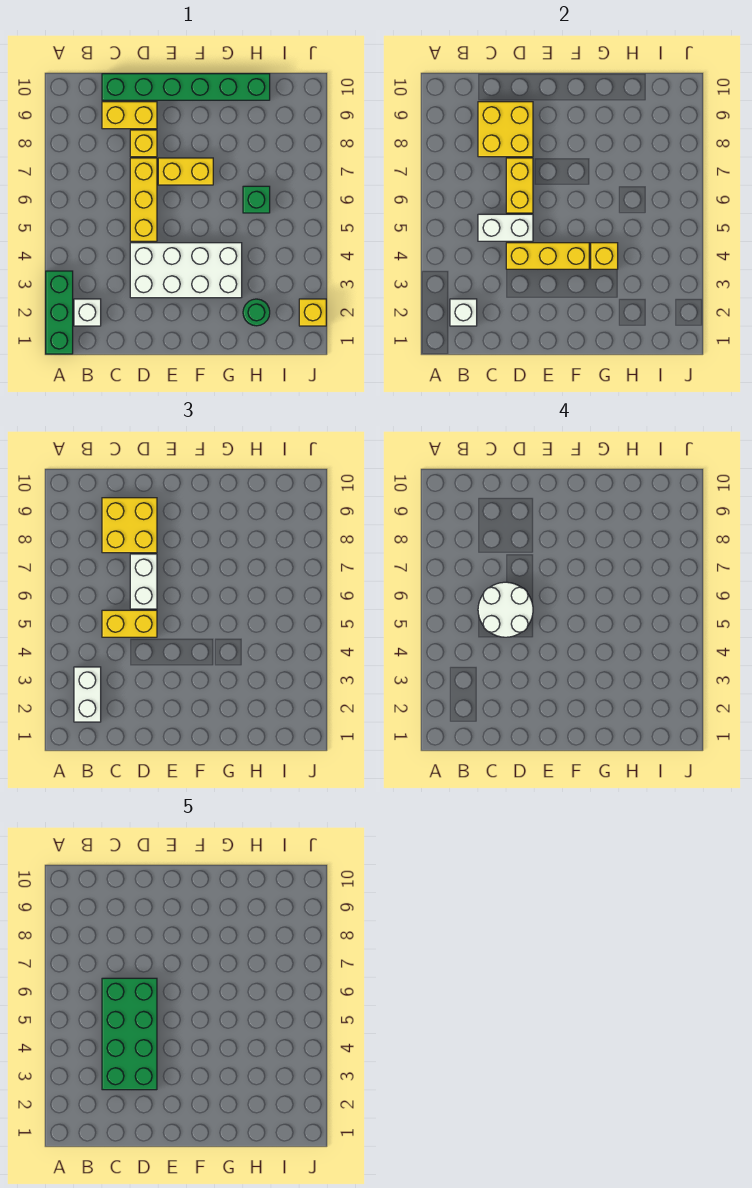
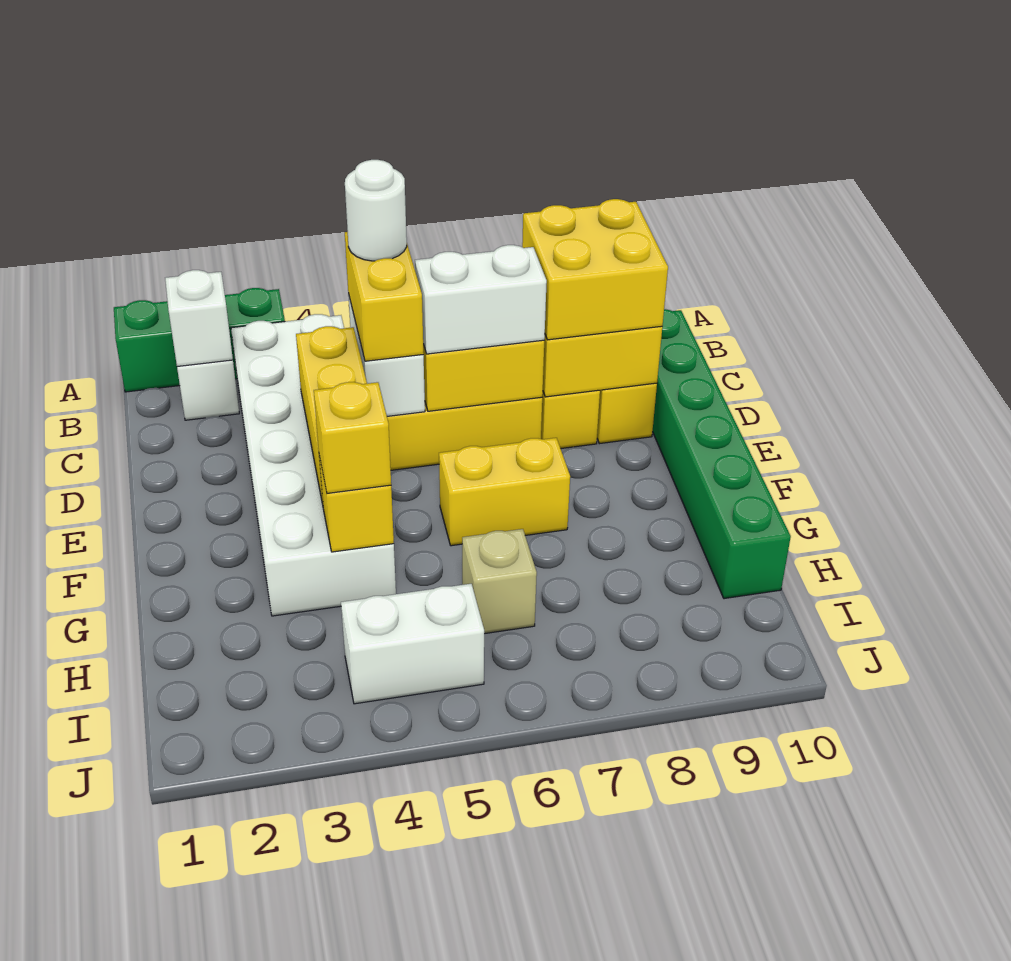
white brick B2:B3 level 3 -> white brick I4:I5 level 1
green brick C3:D6 level 5 -> none
white round brick C5:D6 level 4 -> white round brick C5 level 4
white brick D3:G4 level 1 -> white brick B3:G4 level 1
yellow brick E7:F7 level 1 -> yellow brick F6:F7 level 1
green round brick H2 level 1 -> none
green brick H6 level 1 -> tan brick H6 level 1
yellow brick J2 level 1 -> yellow brick G4 level 3

